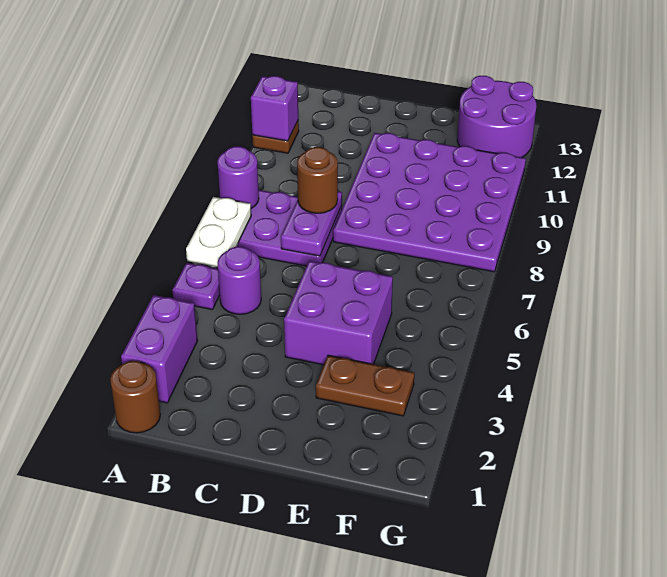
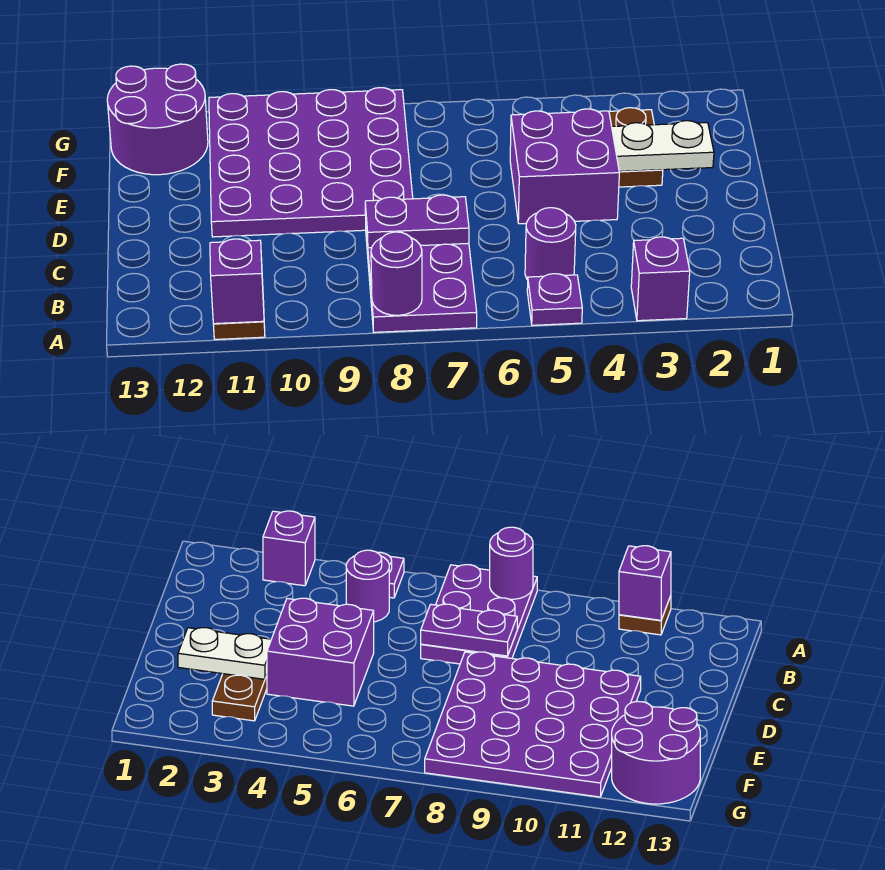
brown round brick A1 level 1 -> none
purple brick A2:A3 level 1 -> purple brick A3 level 1
white plate A6:A7 level 2 -> white plate E2:E3 level 2
brown round brick C8 level 3 -> none

